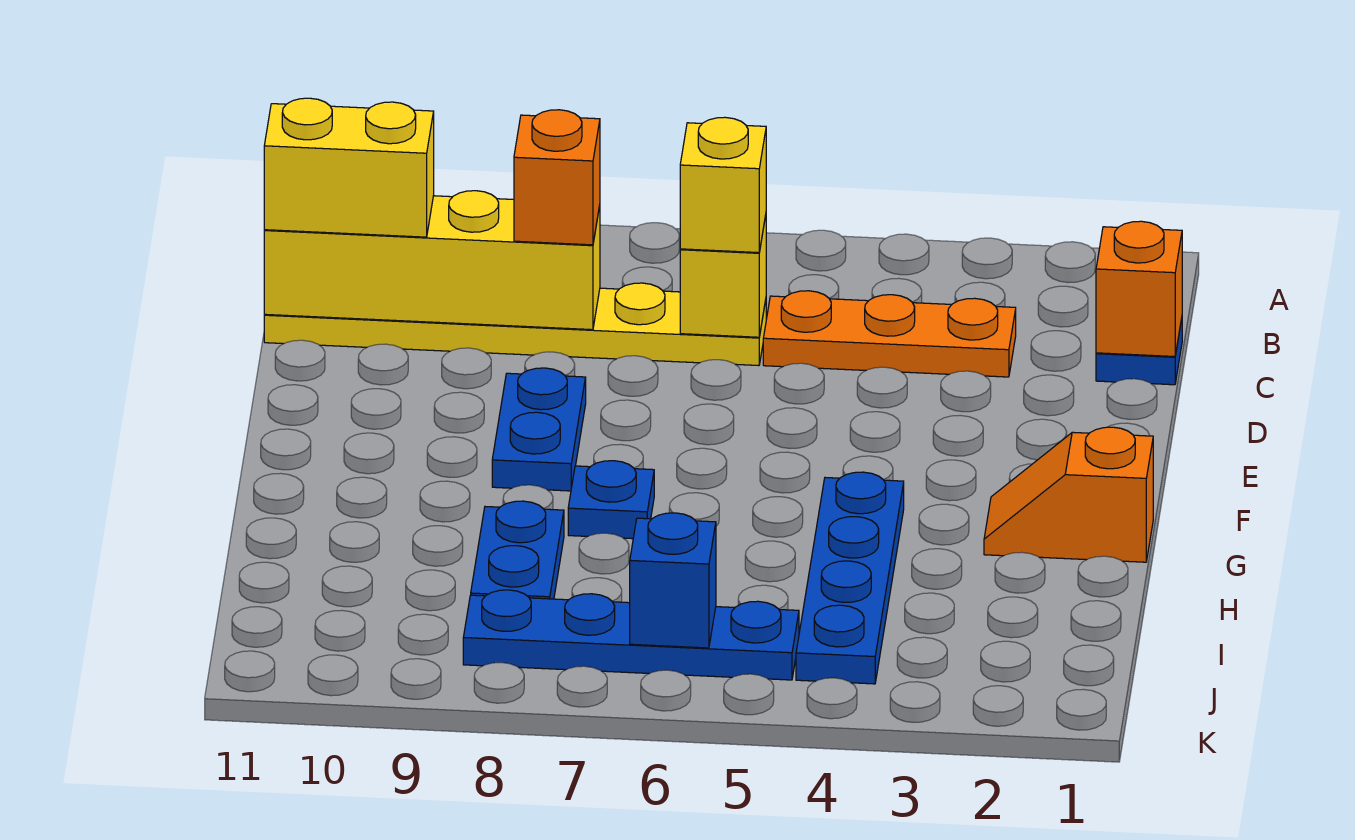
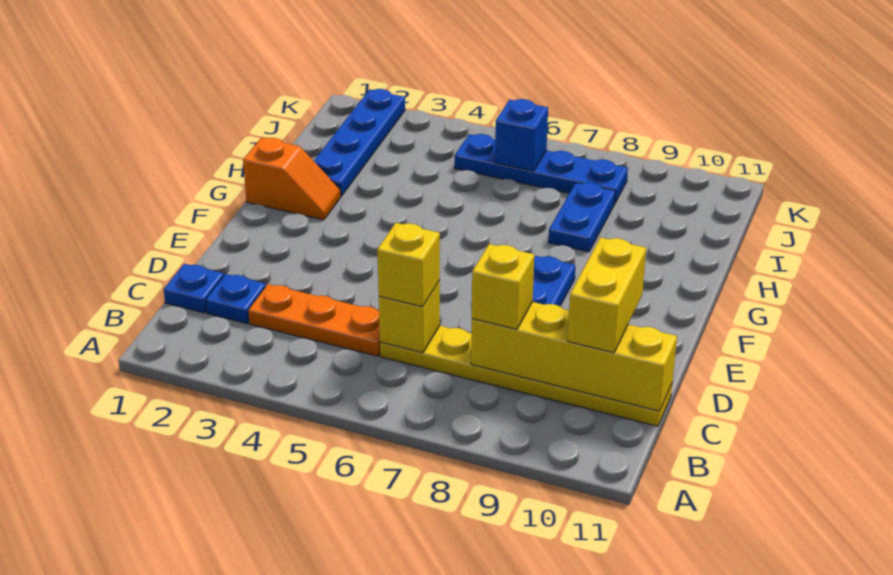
orange brick C1 level 2 -> none
orange brick C8 level 3 -> yellow brick C8 level 3
yellow brick C10:C11 level 3 -> yellow brick C10:D10 level 3
blue plate G4:J4 level 1 -> blue plate H2:K2 level 1
blue plate G7 level 1 -> blue plate C2 level 1

